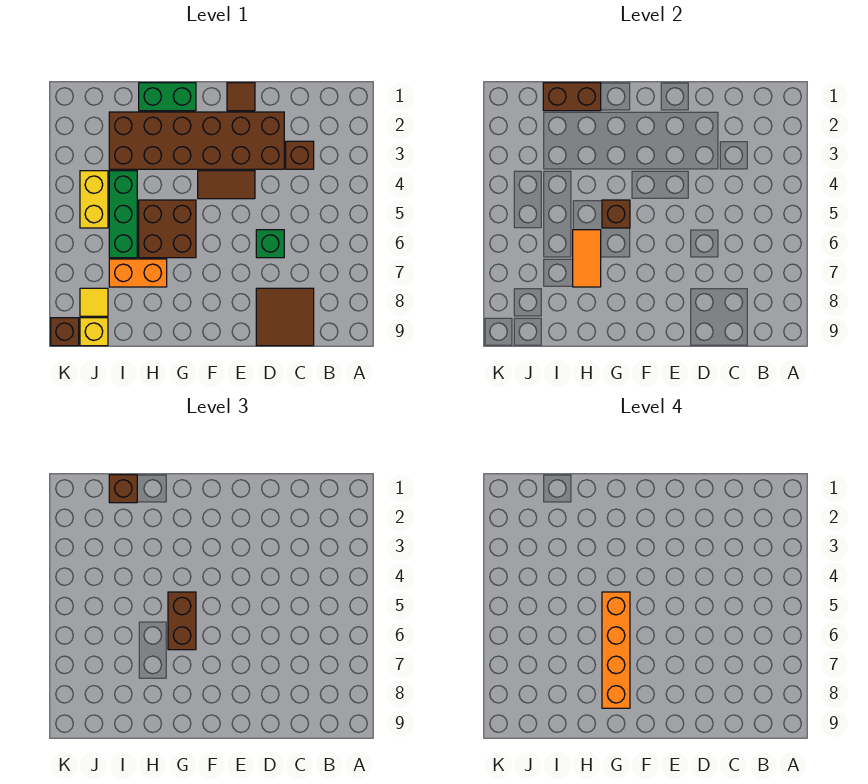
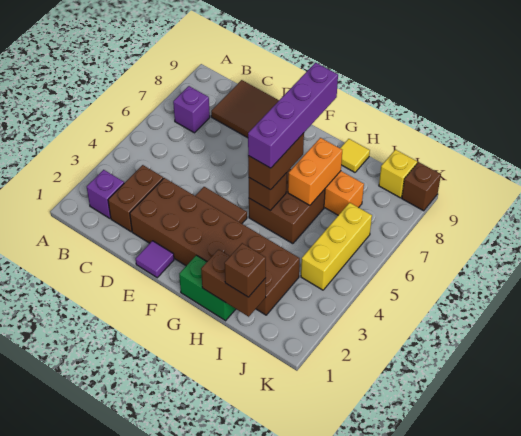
none -> purple brick B2 level 1
none -> purple brick B7 level 1
brown brick C3 level 1 -> brown brick C2:C3 level 1
green brick D6 level 1 -> none
brown tile E1 level 1 -> purple tile E1 level 1
orange brick G5:G8 level 4 -> purple brick G5:G8 level 4
orange tile H6:H7 level 2 -> orange brick H6:H7 level 2
green brick I4:I6 level 1 -> none
yellow brick J4:J5 level 1 -> yellow brick J4:J6 level 1
yellow tile J8 level 1 -> yellow tile H9 level 1

